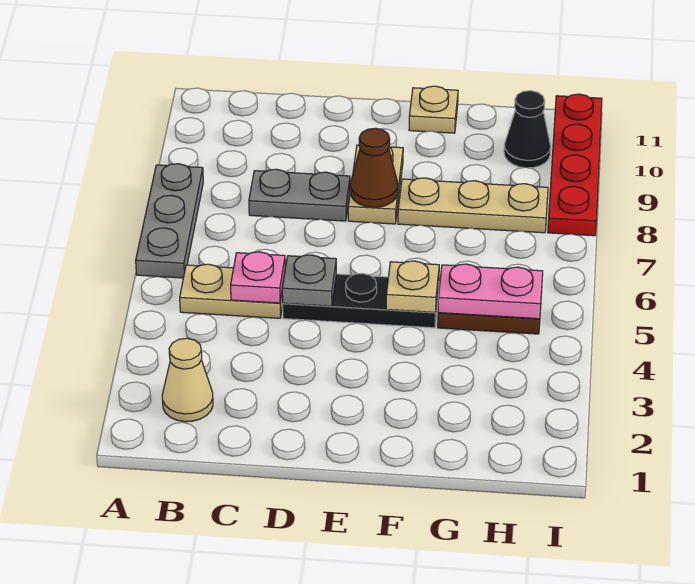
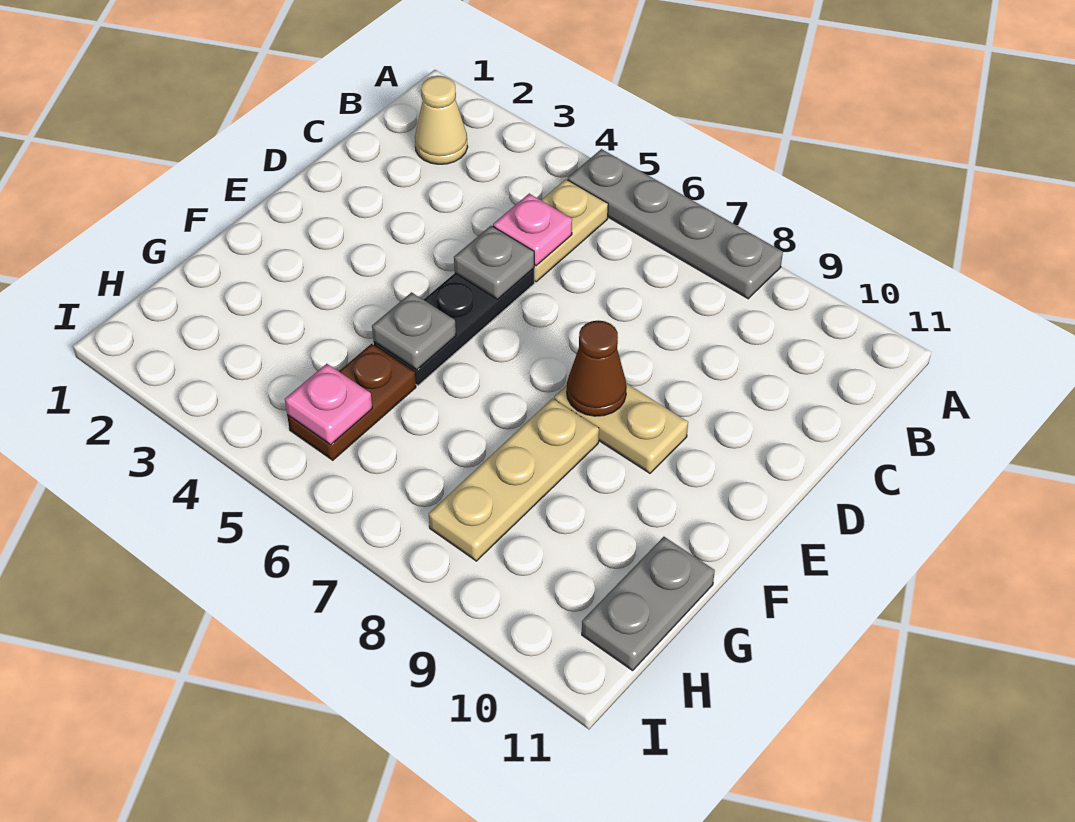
grey plate A6:A8 level 1 -> grey plate A5:A8 level 1
grey plate C8:D8 level 1 -> grey plate G11:H11 level 1
tan plate F5 level 2 -> grey plate F5 level 2
tan plate F11 level 1 -> none
pink plate G5:H5 level 2 -> pink plate H5 level 2
black cone H10 level 1 -> none
red plate I8:I11 level 1 -> none

